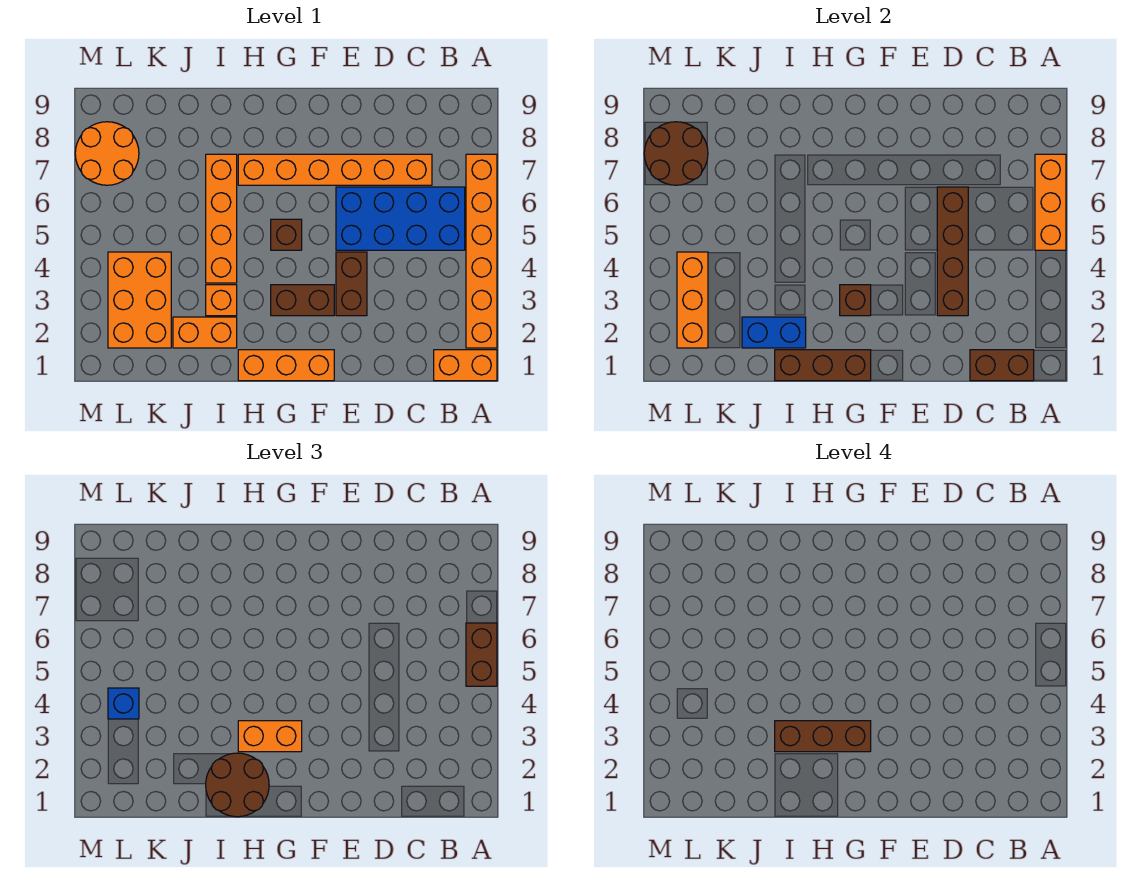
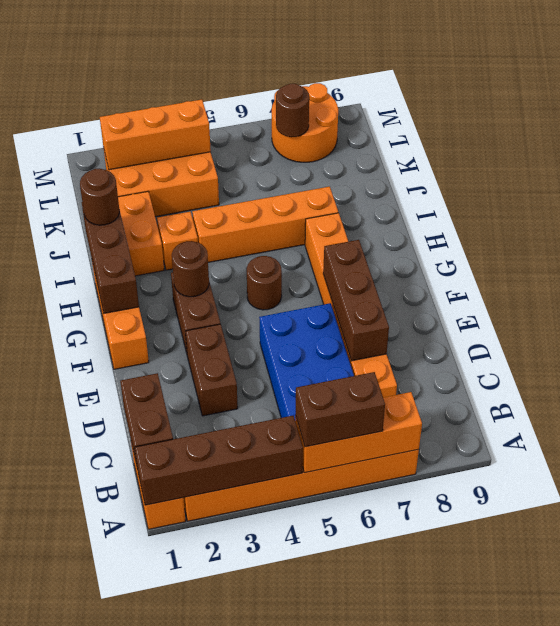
brown brick D3:D6 level 2 -> brown brick A1:A4 level 2
brown brick E3:E4 level 1 -> brown brick D3:E3 level 1
brown brick G3 level 2 -> brown round brick G3 level 2
orange brick G3:H3 level 3 -> none
brown brick G3:I3 level 4 -> brown brick D7:F7 level 2
brown brick G5 level 1 -> brown round brick G5 level 1
brown round brick H1:I2 level 3 -> brown round brick I1 level 3
blue brick I2:J2 level 2 -> none
blue brick L4 level 3 -> none
brown round brick L7:M8 level 2 -> brown round brick L7 level 2

